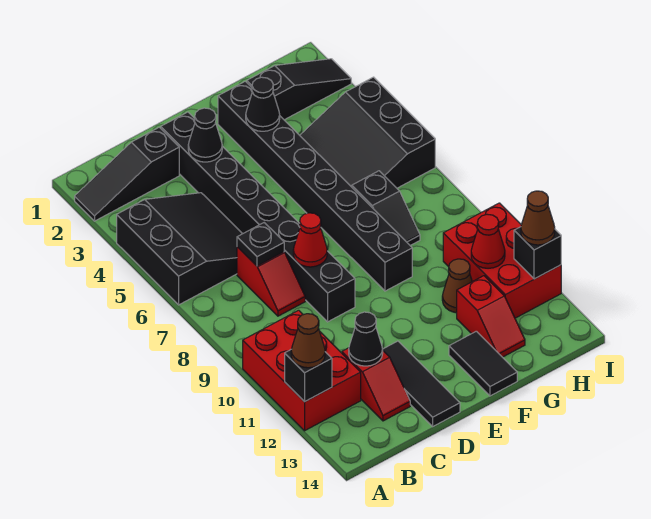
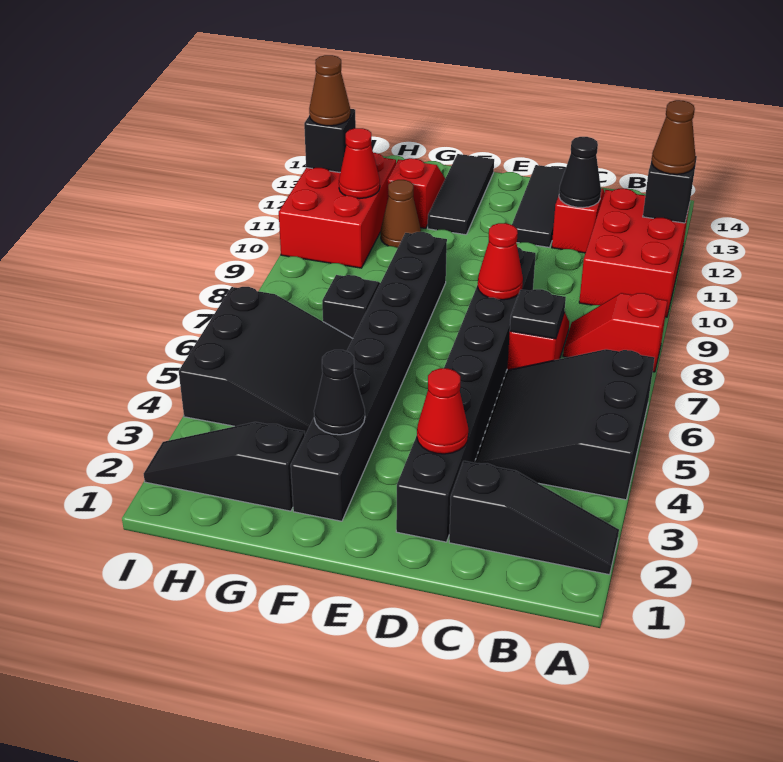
none -> red slope A8:B8 level 1 top A
black cone D3 level 2 -> red cone D3 level 2
black tile F13:F14 level 1 -> black tile F12:F14 level 1

